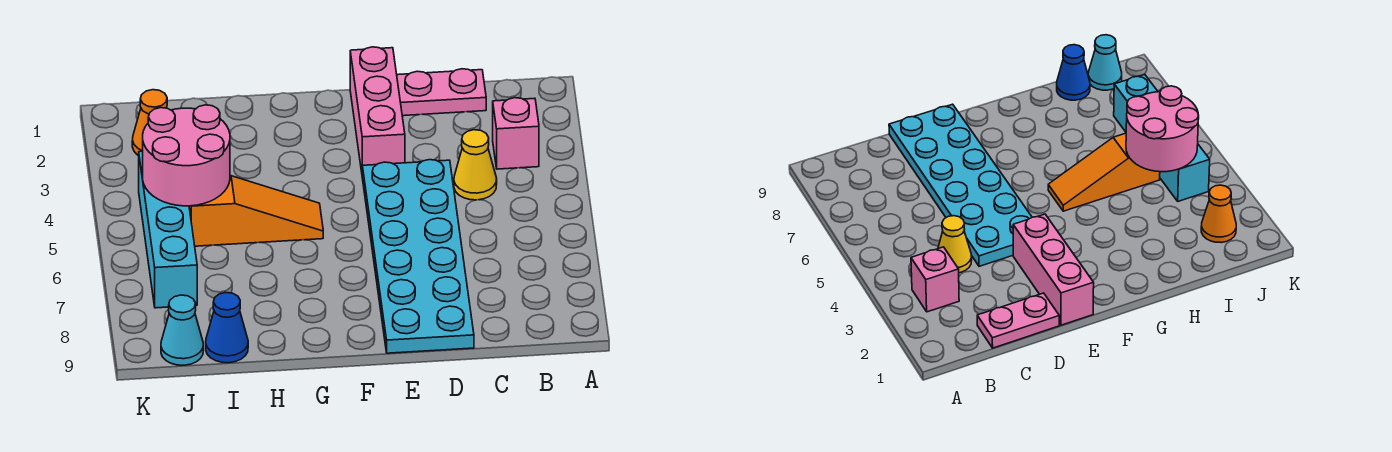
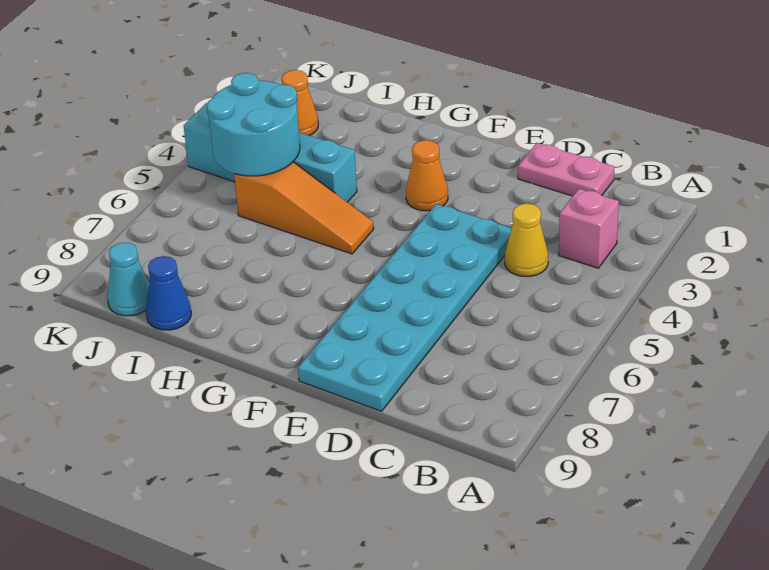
pink brick E1:E3 level 1 -> none
none -> orange cone F3 level 1
pink round brick I4:J5 level 2 -> cyan round brick I4:J5 level 2
cyan brick J4:J7 level 1 -> cyan brick H4:K4 level 1

